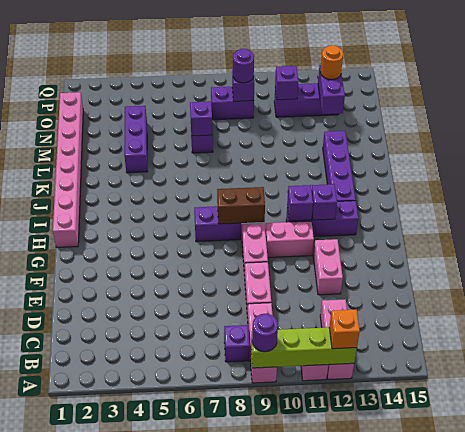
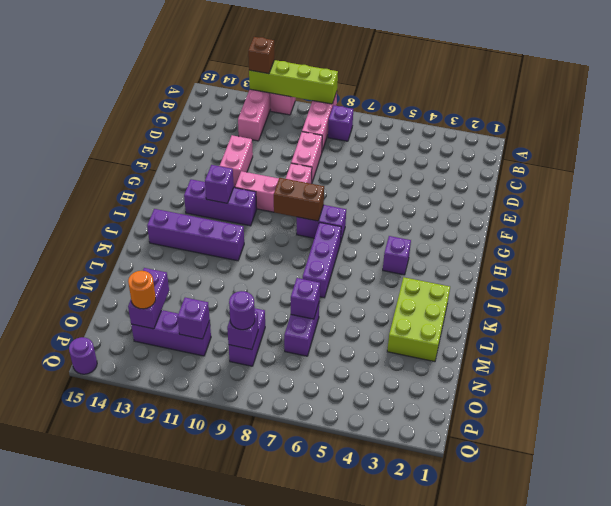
purple round brick A9 level 3 -> purple round brick Q15 level 1
orange brick A12 level 3 -> brown brick A12 level 3
pink brick H1:O1 level 1 -> none
purple brick H11 level 2 -> purple brick I4 level 1
purple brick I13:L13 level 1 -> purple brick J11:J14 level 1
none -> lime brick K2:M3 level 1
purple brick L4:N4 level 1 -> purple brick I7:K7 level 1
purple brick O8:O9 level 1 -> purple brick N9:O9 level 1

